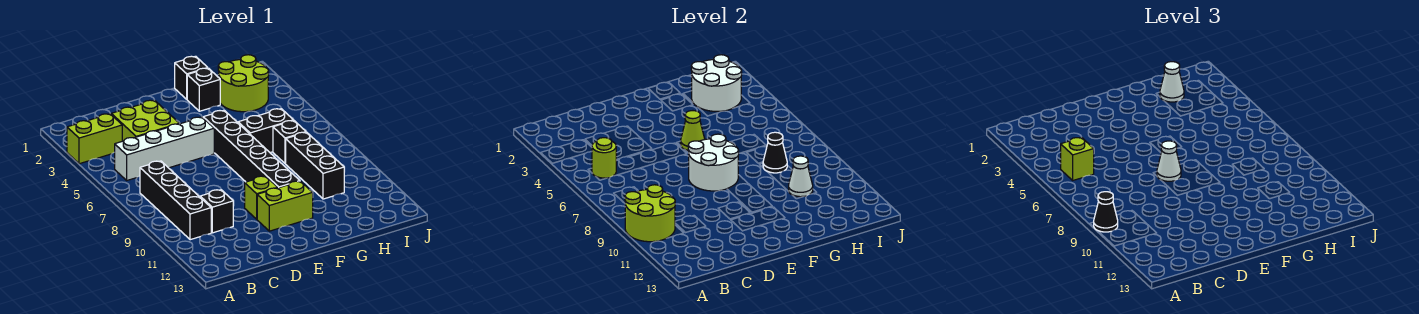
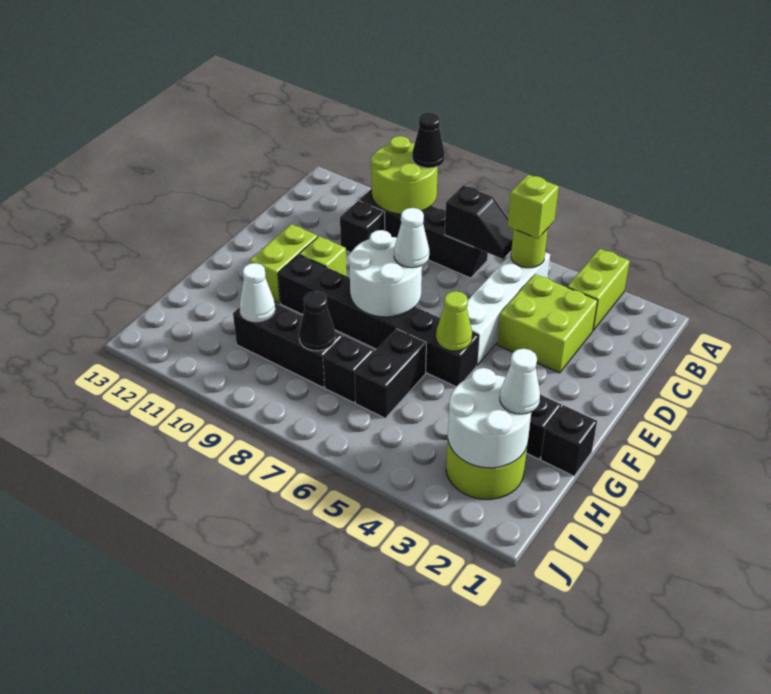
none -> black slope B6:B7 level 2 top 7

